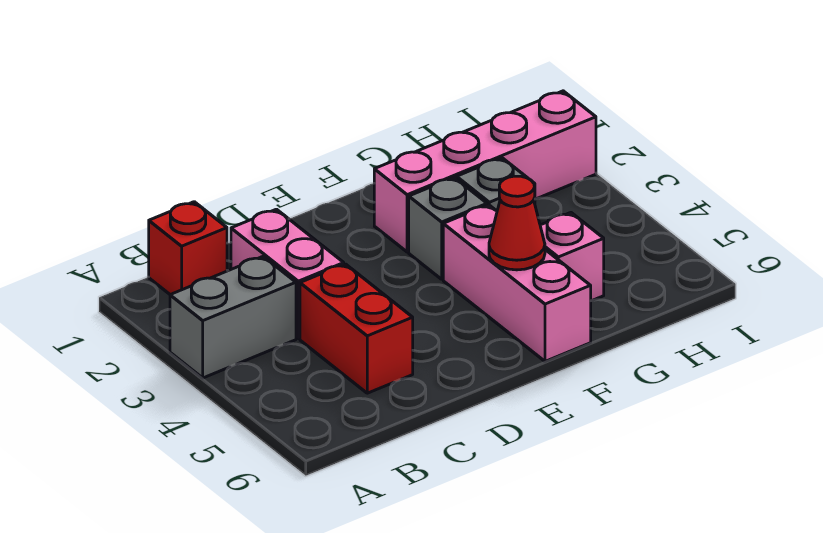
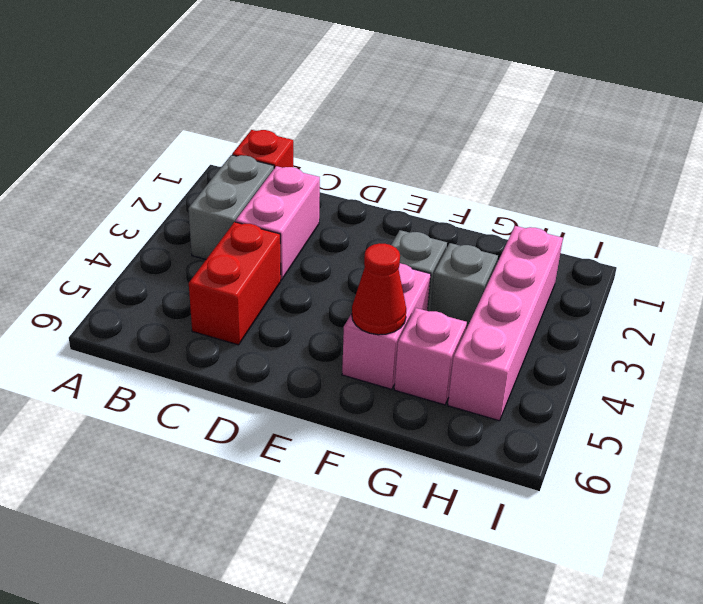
grey brick A3:B3 level 1 -> grey brick B2:B3 level 1
pink brick F2:I2 level 1 -> pink brick H2:H5 level 1
pink brick F4:F6 level 1 -> pink brick F4:F5 level 1

